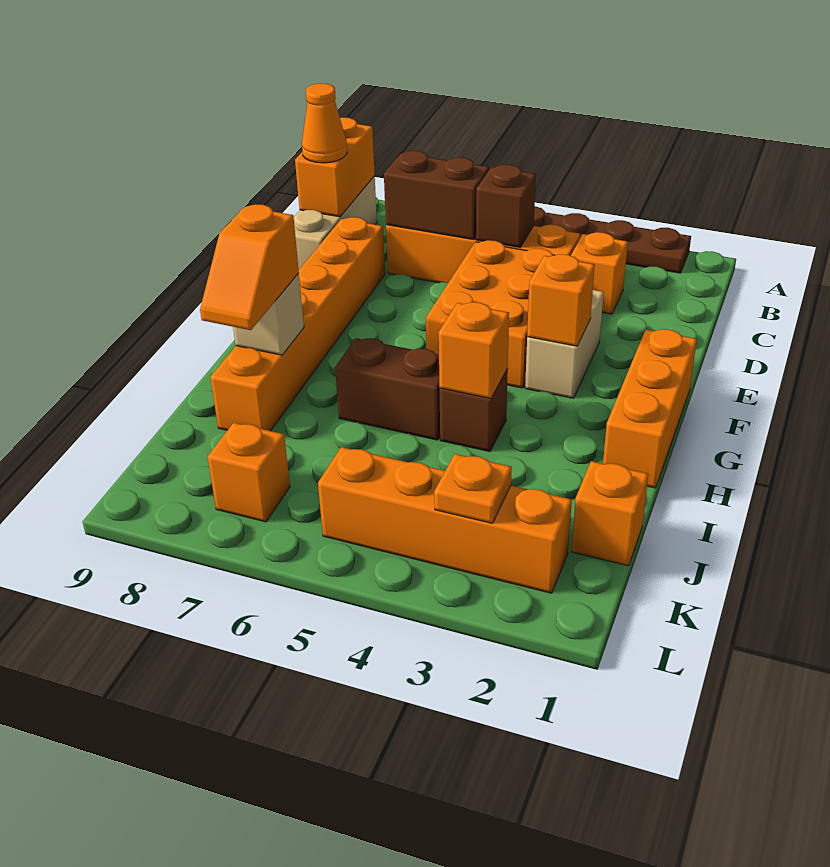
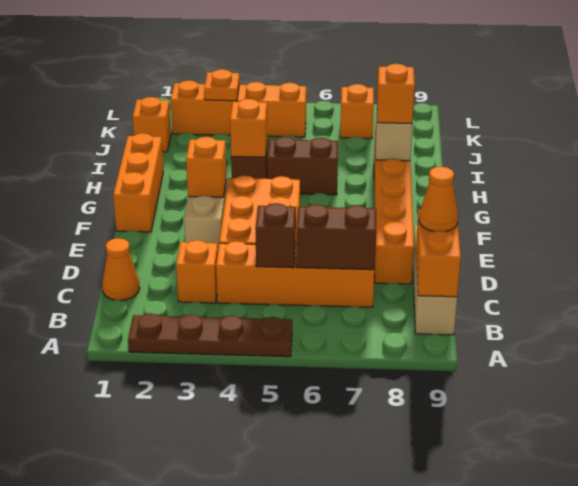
none -> orange cone C1 level 1

